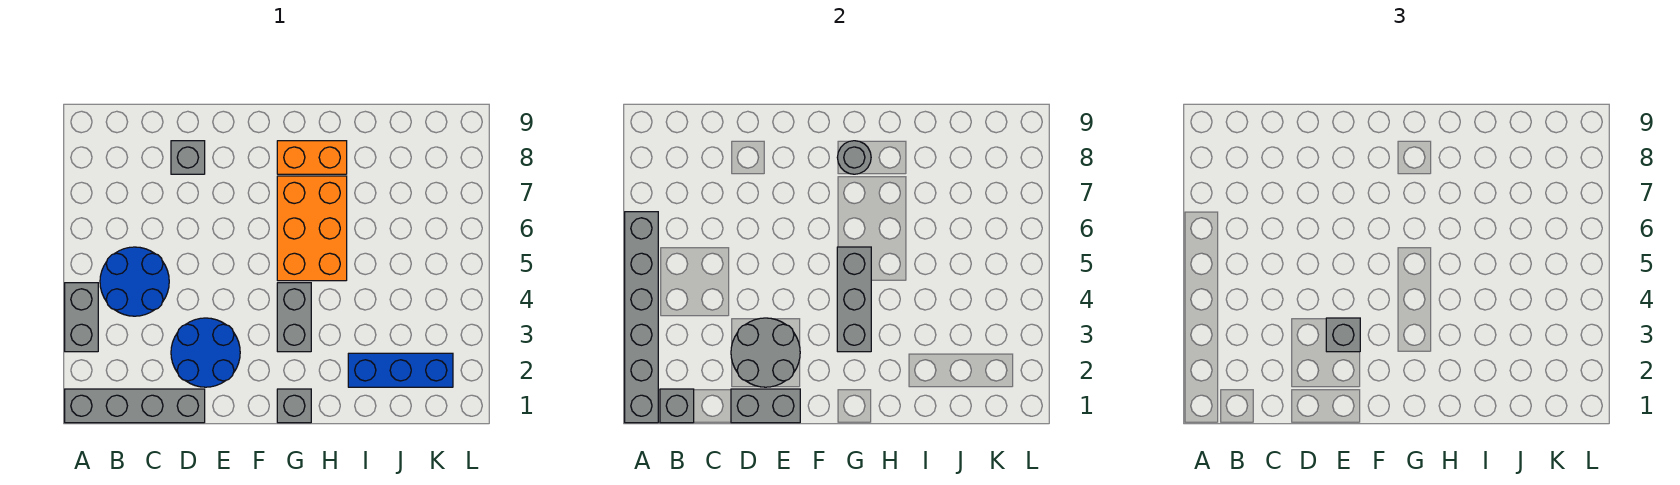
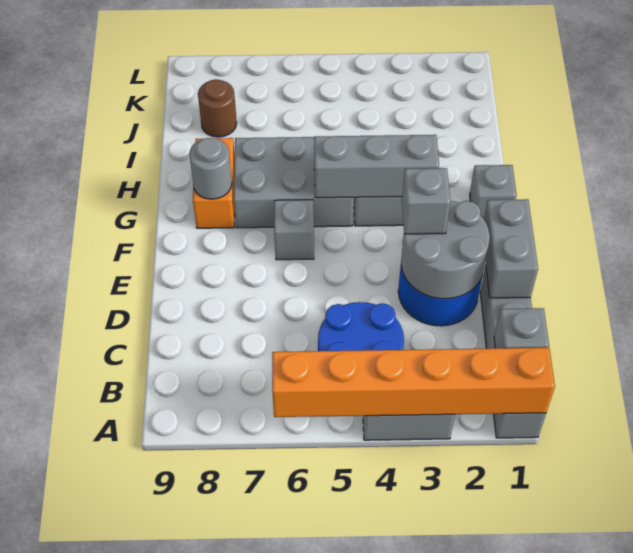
grey brick A1:A6 level 2 -> orange brick A1:A6 level 2
grey brick D8 level 1 -> grey brick F6 level 1
orange brick G5:H7 level 1 -> grey brick G5:H7 level 1
blue brick I2:K2 level 1 -> none
none -> brown round brick J8 level 1

